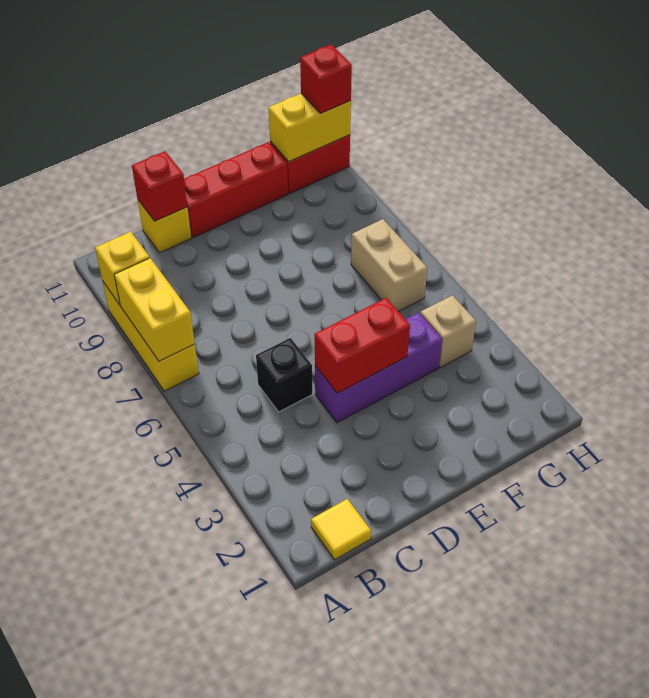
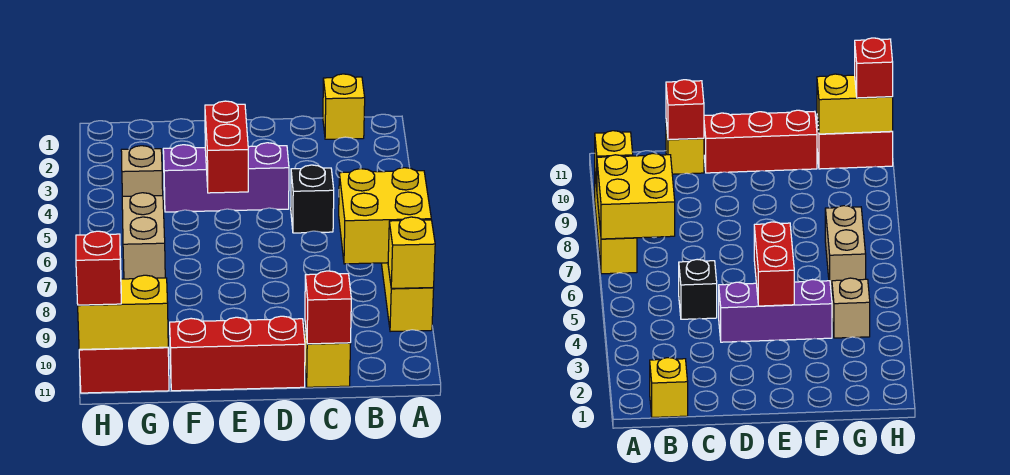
yellow brick A7:A8 level 2 -> yellow brick A7:B8 level 2
yellow tile B1 level 1 -> yellow brick B1 level 1
red brick D4:E4 level 2 -> red brick E4:E5 level 2

